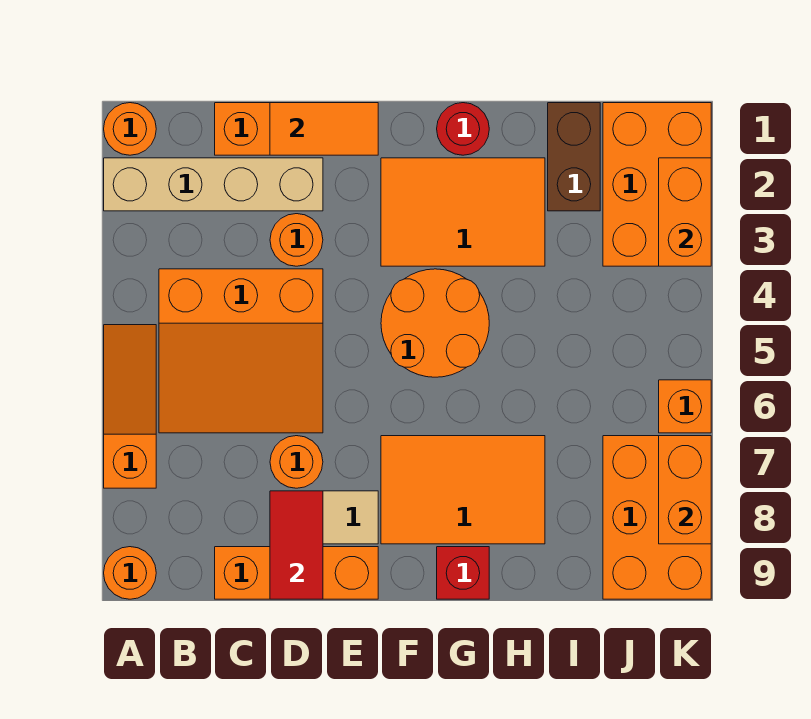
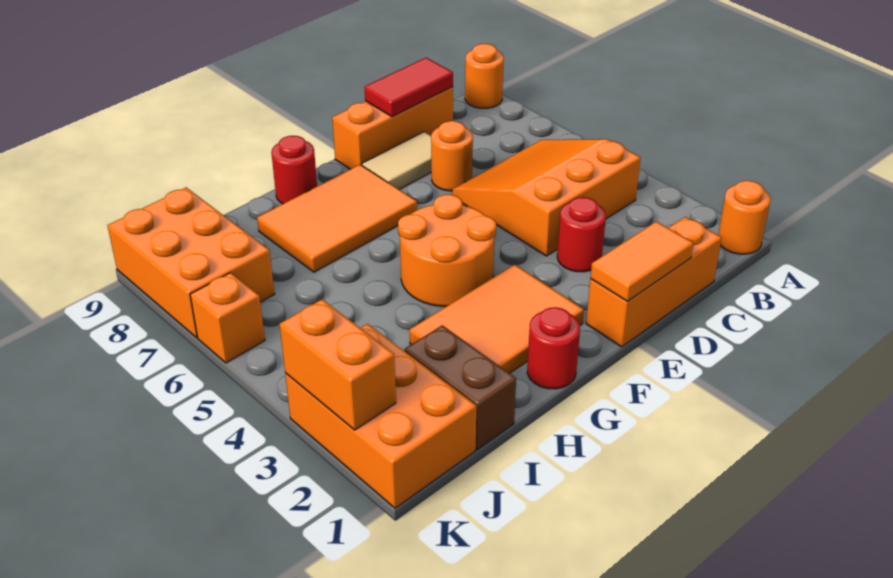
tan brick A2:D2 level 1 -> none
orange slope A5:A7 level 1 top 7 -> none
orange round brick D3 level 1 -> red round brick D3 level 1
red tile D8:D9 level 2 -> red tile C9:D9 level 2
red brick G9 level 1 -> red round brick G9 level 1
orange brick K7:K8 level 2 -> none

